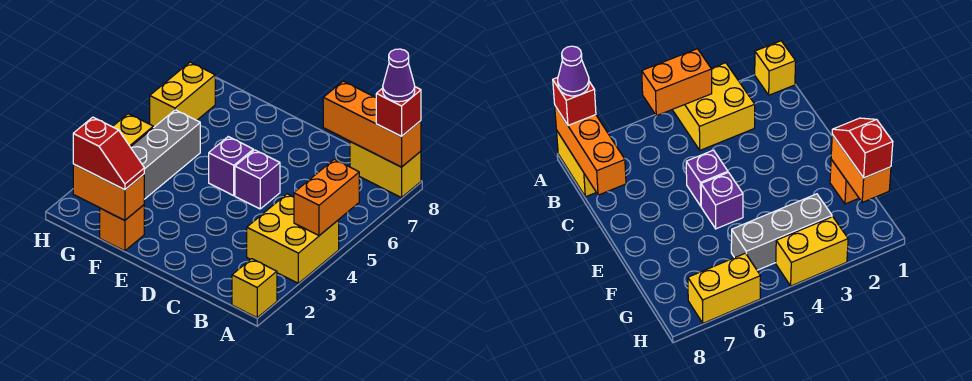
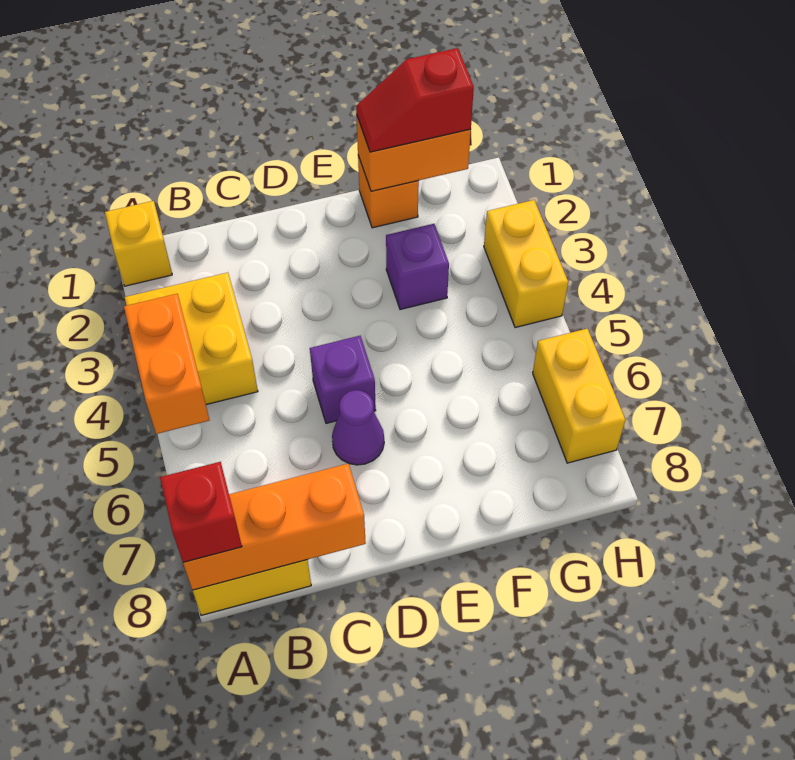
purple cone A8 level 4 -> purple cone D6 level 1
purple brick E5 level 1 -> purple brick F3 level 1
grey brick G3:G5 level 1 -> none

